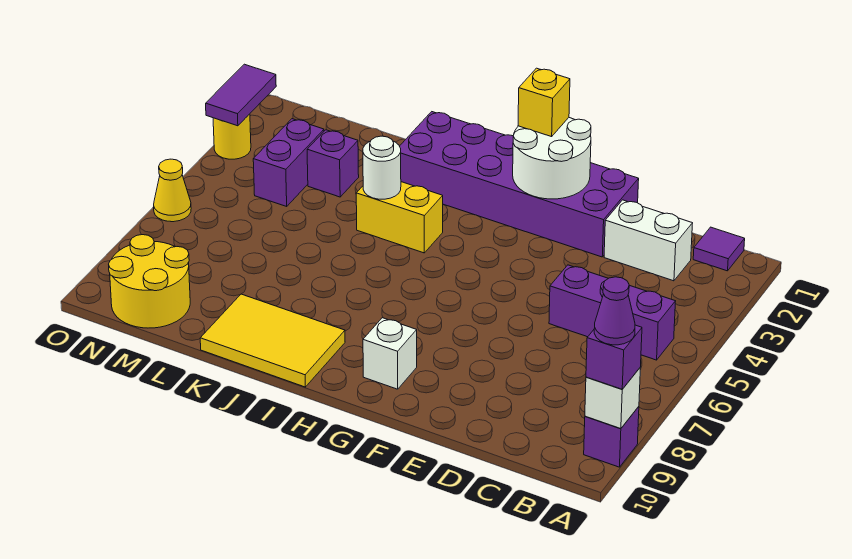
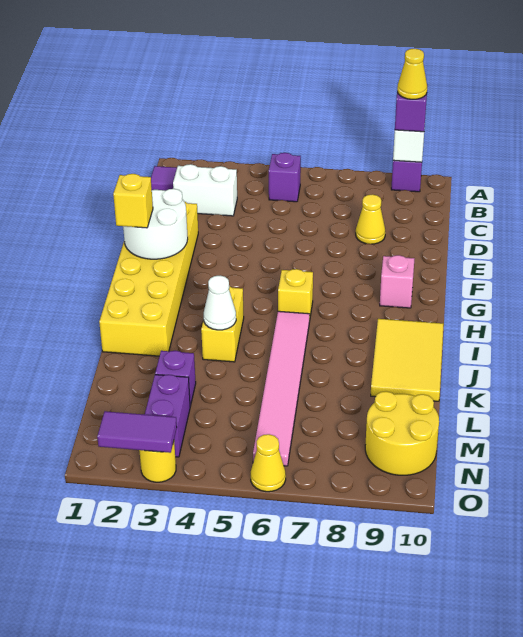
purple cone A9 level 4 -> yellow cone A9 level 4
purple brick B5:D5 level 1 -> purple brick B5 level 1
white brick C2:D2 level 1 -> white brick C2:C3 level 1
none -> yellow cone D8 level 1
purple brick E1:J2 level 1 -> yellow brick E1:J2 level 1
white brick G9 level 1 -> pink brick G9 level 1
none -> yellow brick H6 level 1
none -> pink tile I6:N6 level 1
white round brick J4 level 2 -> white cone J4 level 2
purple brick M3:M4 level 1 -> purple brick M3:N3 level 1

